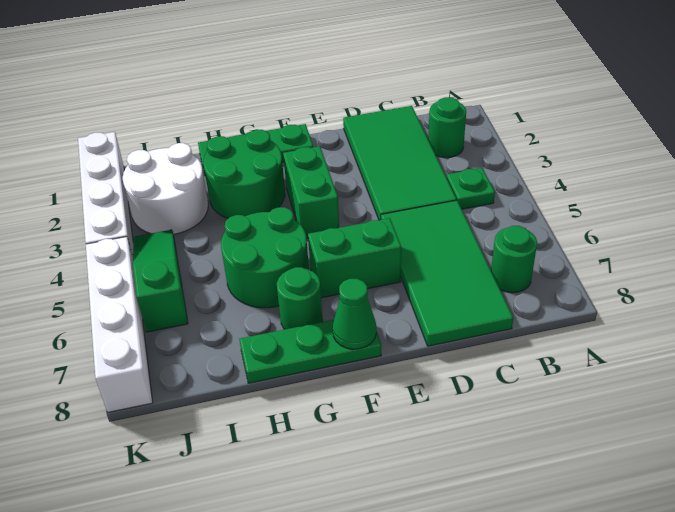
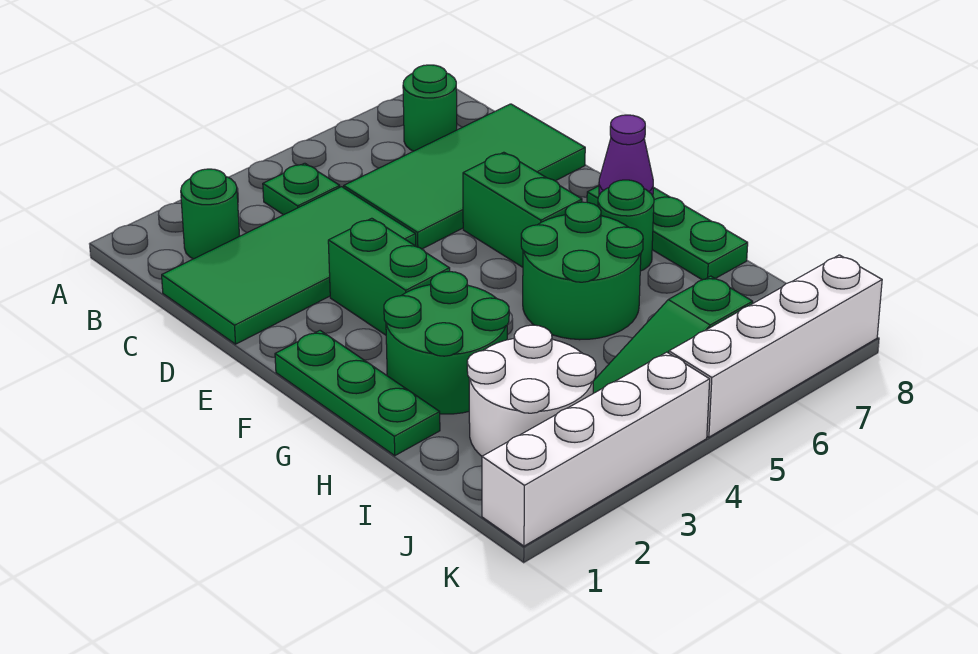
green brick F3:F4 level 1 -> green brick E3:F3 level 1
green cone F8 level 2 -> purple cone F8 level 2

